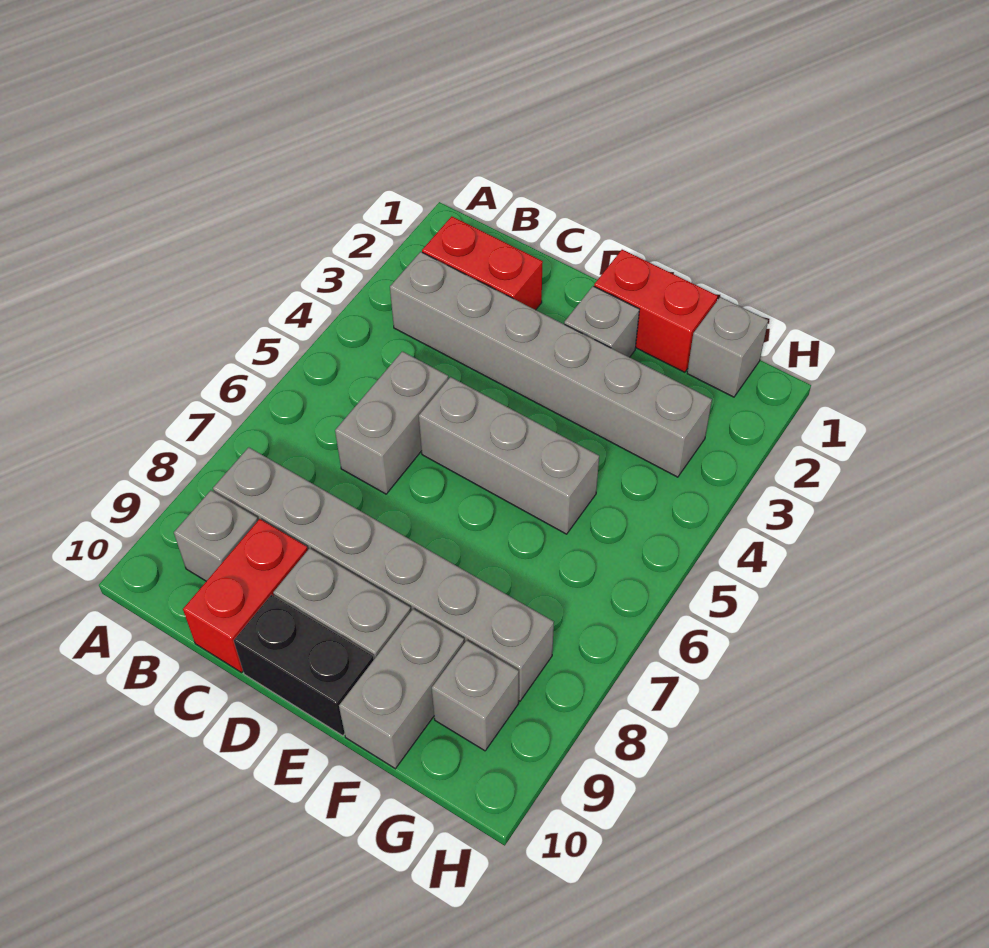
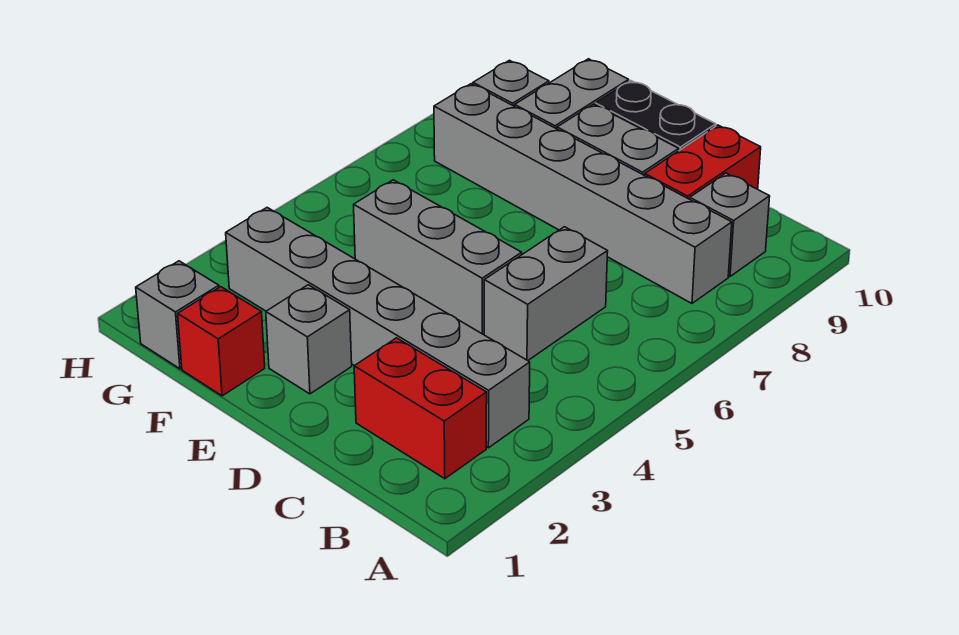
red brick E1:F1 level 1 -> red brick F1 level 1

